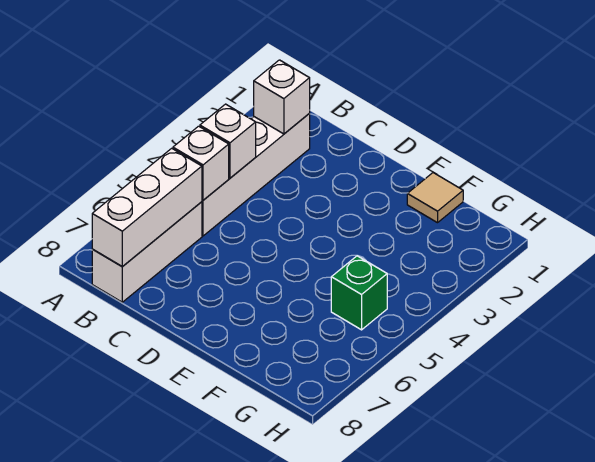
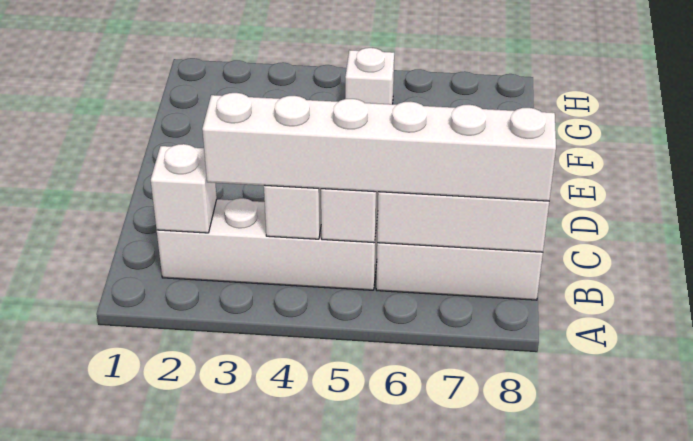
none -> white brick B3:B8 level 3
tan tile F1 level 1 -> none
green brick G5 level 1 -> white brick G5 level 1

